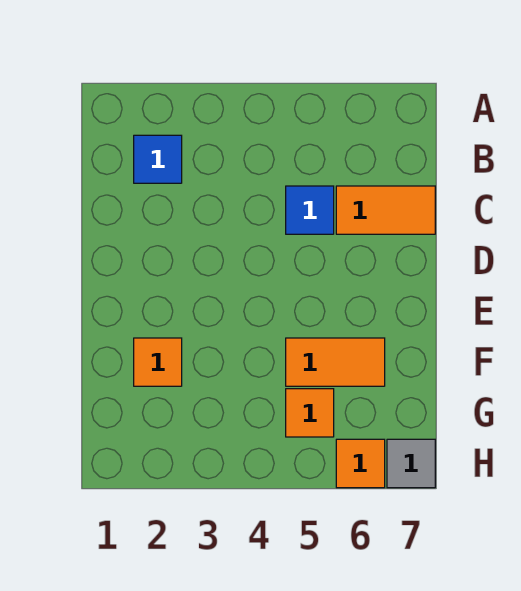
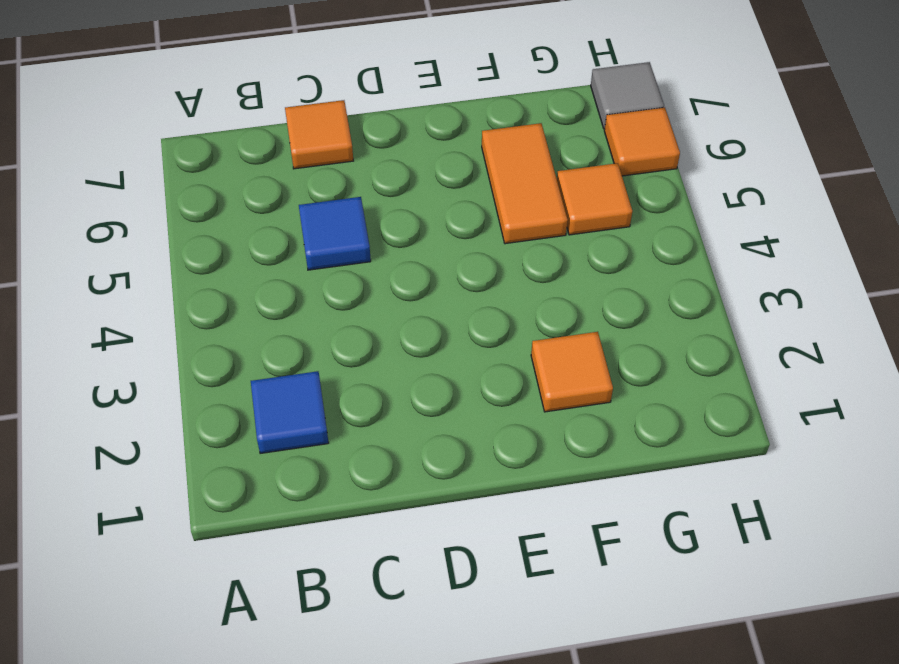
orange tile C6:C7 level 1 -> orange tile C7 level 1

